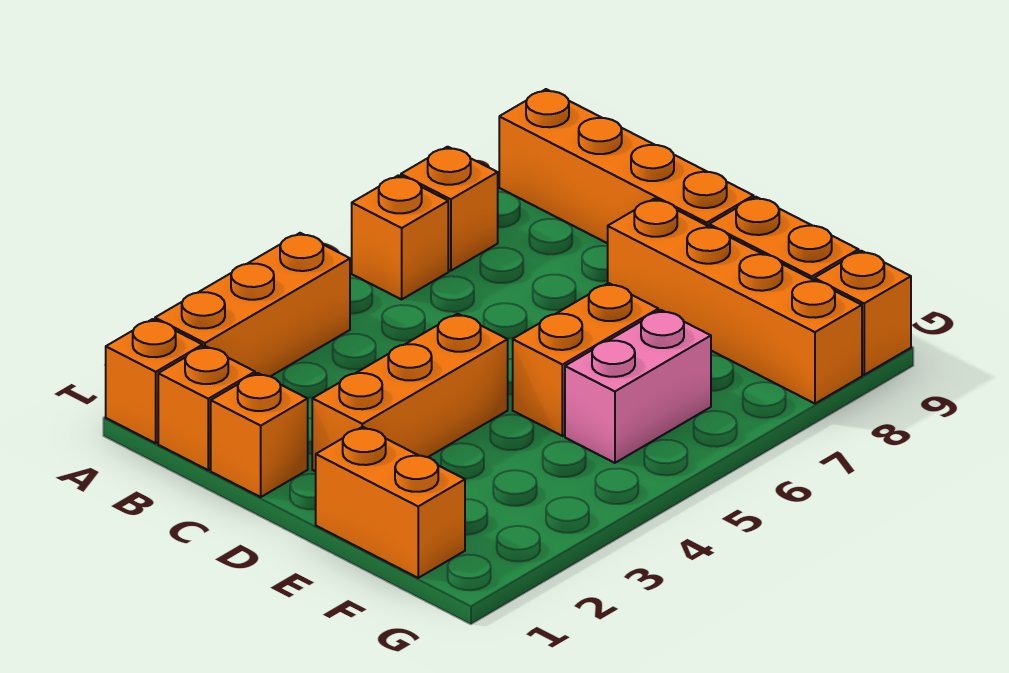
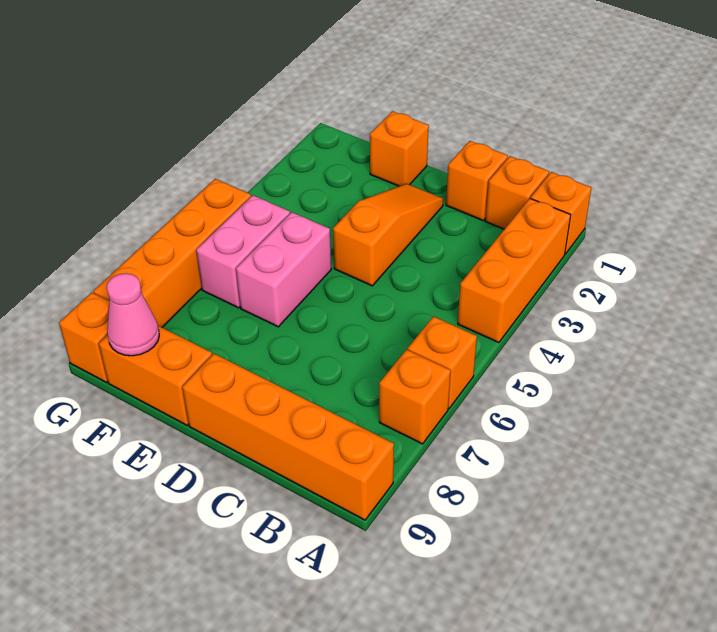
orange brick D2:D4 level 1 -> orange slope D2:D4 level 1 top 4
orange brick D8:G8 level 1 -> orange brick G5:G8 level 1
orange brick E1:F1 level 1 -> orange brick E1 level 1
orange brick E5:E6 level 1 -> pink brick E5:E6 level 1
none -> pink cone F9 level 2

